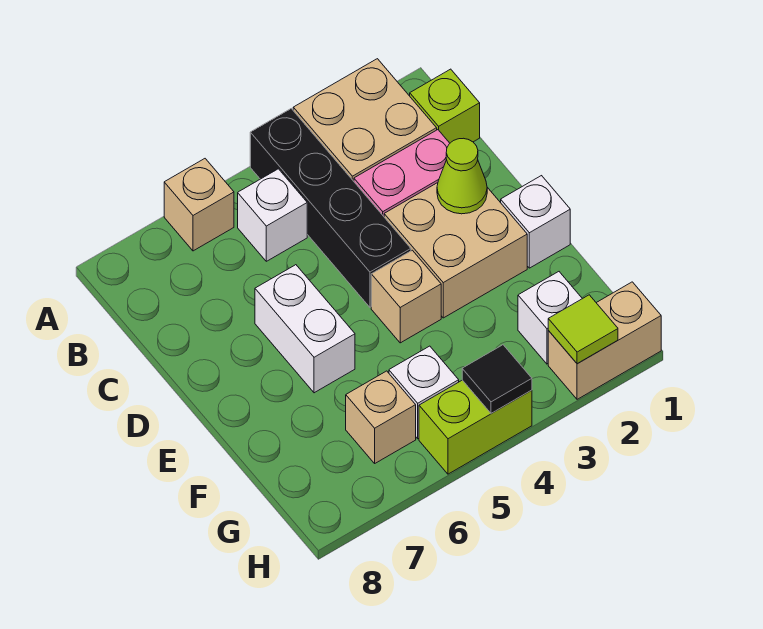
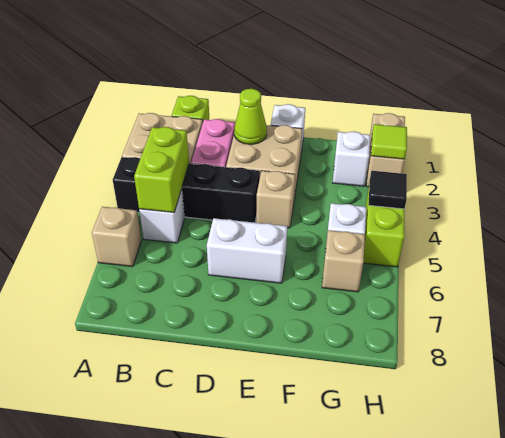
none -> lime brick B4:B5 level 2

